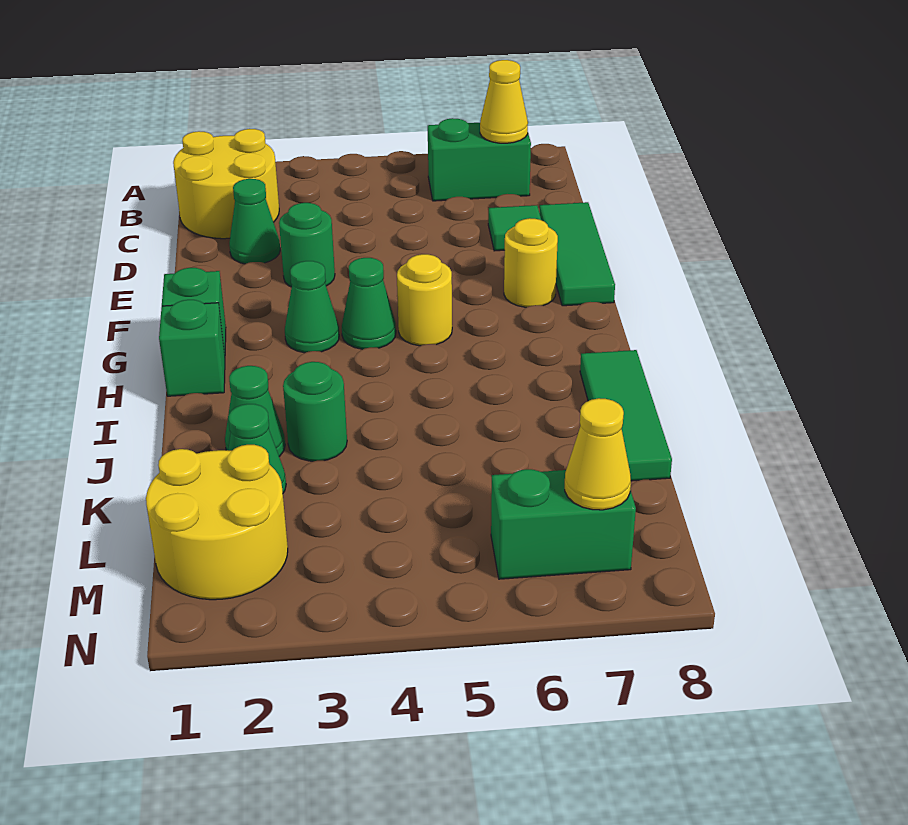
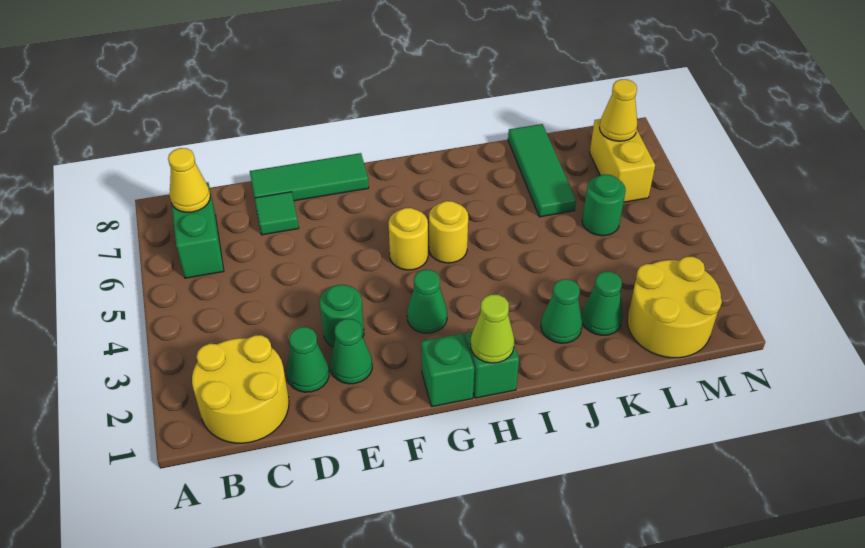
yellow round brick F7 level 1 -> yellow round brick H5 level 1
green cone G4 level 1 -> green cone E2 level 1
none -> lime cone H1 level 2
green tile I8:K8 level 1 -> green tile K6:K8 level 1
green round brick J3 level 1 -> green round brick L5 level 1
green brick M6:M7 level 1 -> yellow brick M6:M7 level 1

